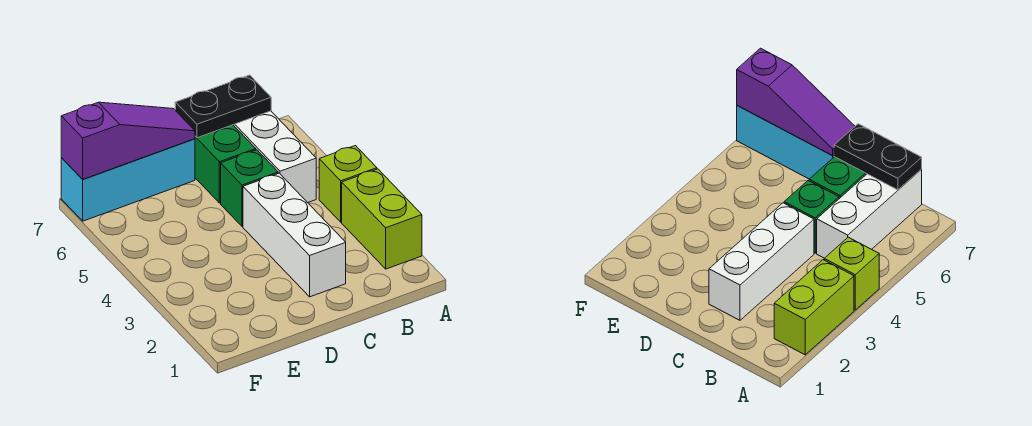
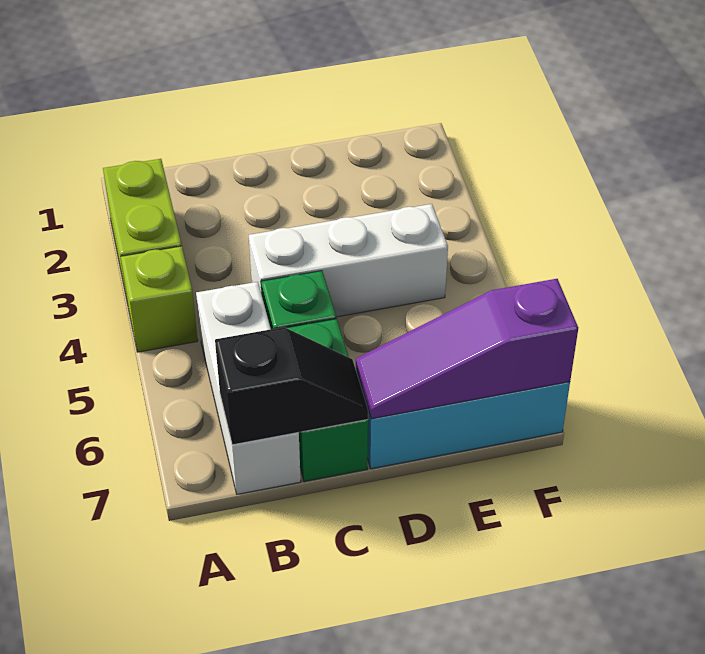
black plate B7:C7 level 2 -> black slope B7:C7 level 2 top B
white brick C2:C4 level 1 -> white brick C4:E4 level 1

